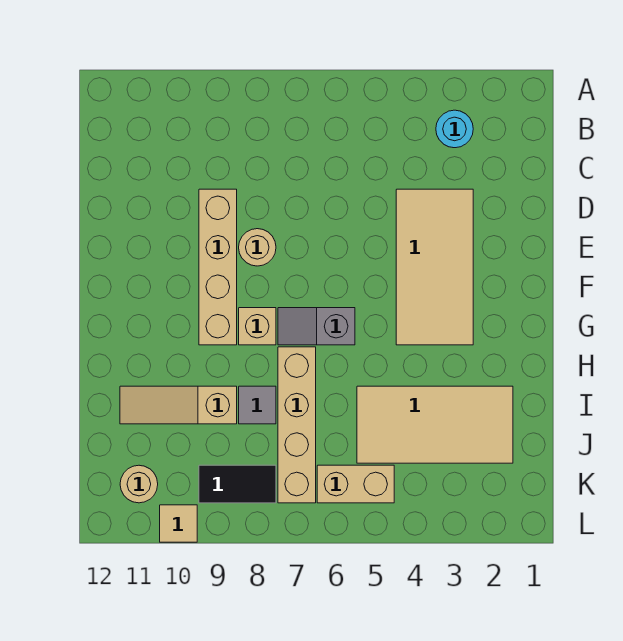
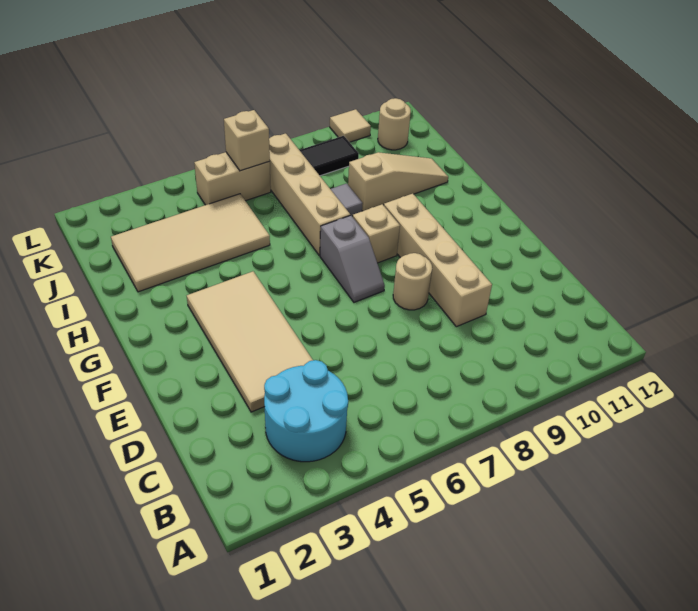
cyan round brick B3 level 1 -> cyan round brick B3:C4 level 1
grey slope G6:G7 level 1 top 6 -> grey slope F7:G7 level 1 top G
none -> tan brick K6 level 2

